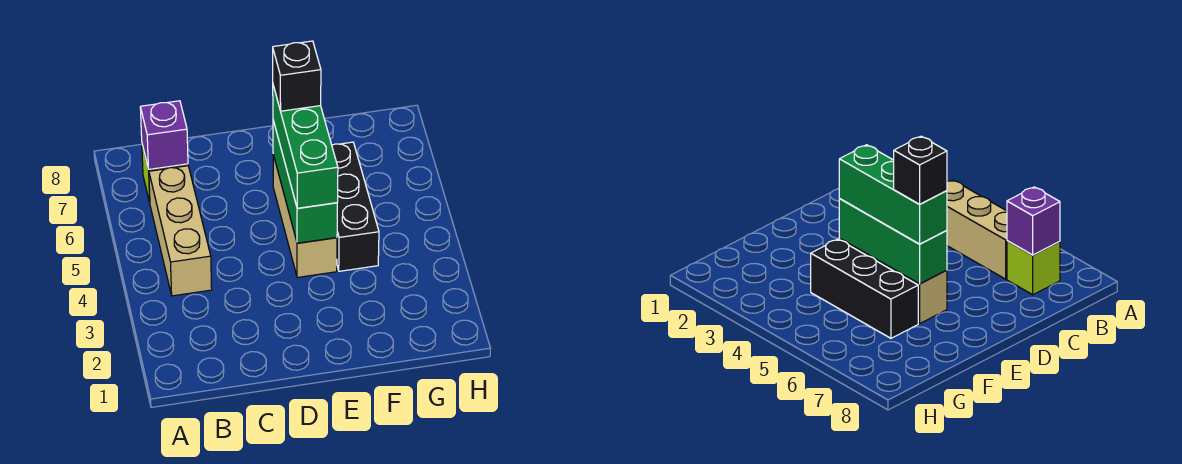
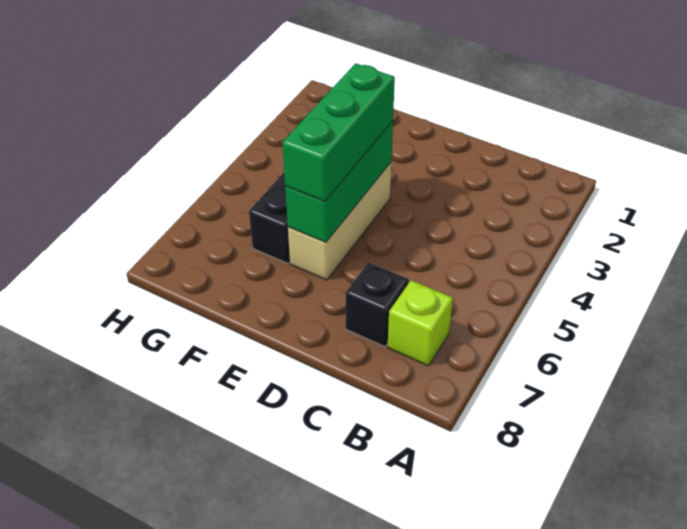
tan brick B4:B6 level 1 -> none
purple brick B7 level 2 -> none
black brick E6 level 4 -> black brick C7 level 1

